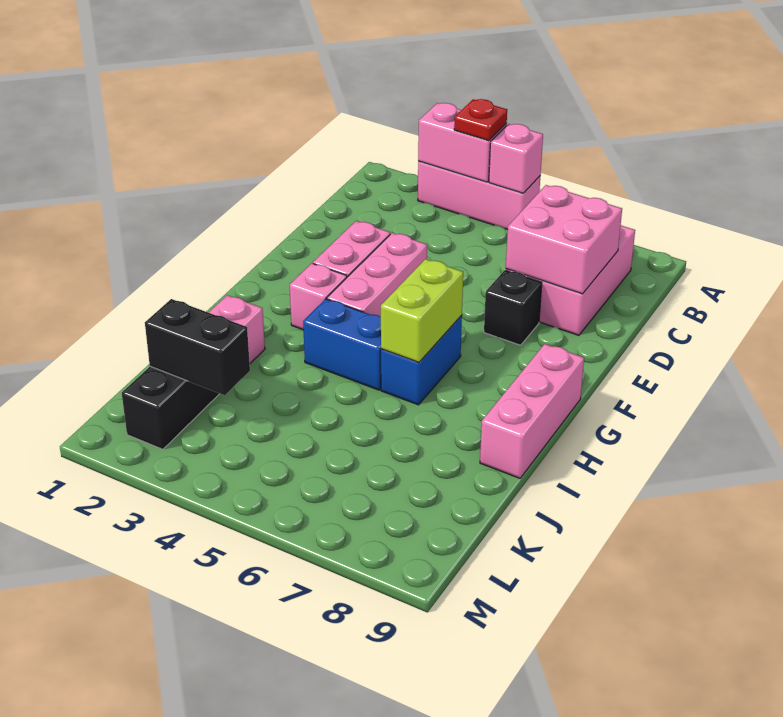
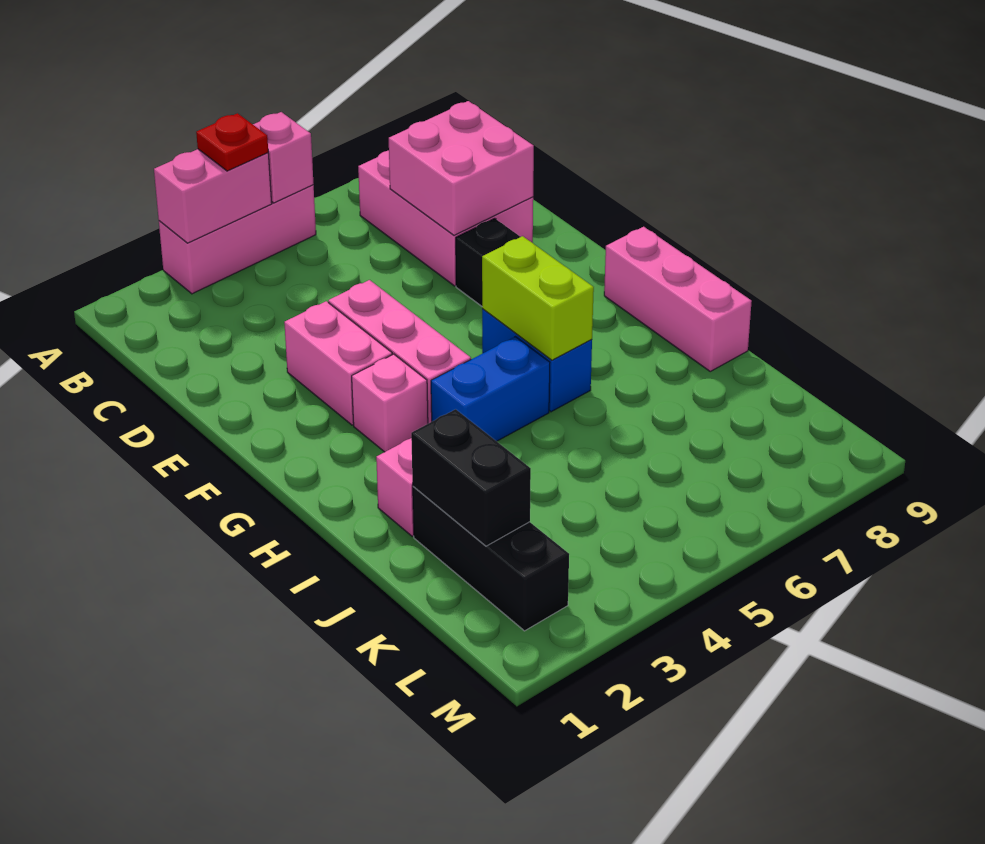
black brick K2:K3 level 2 -> black brick J2:K2 level 2

